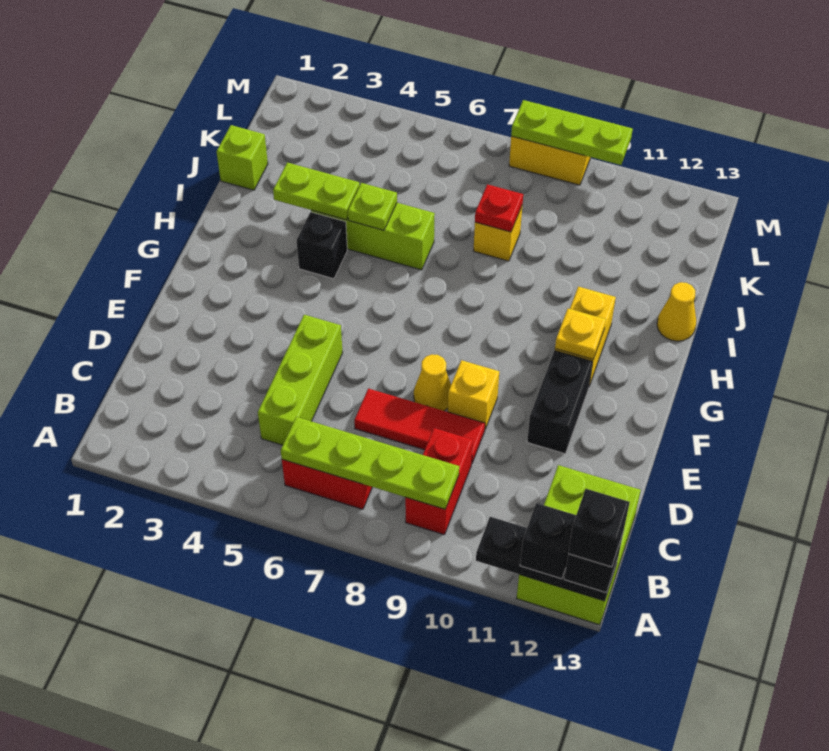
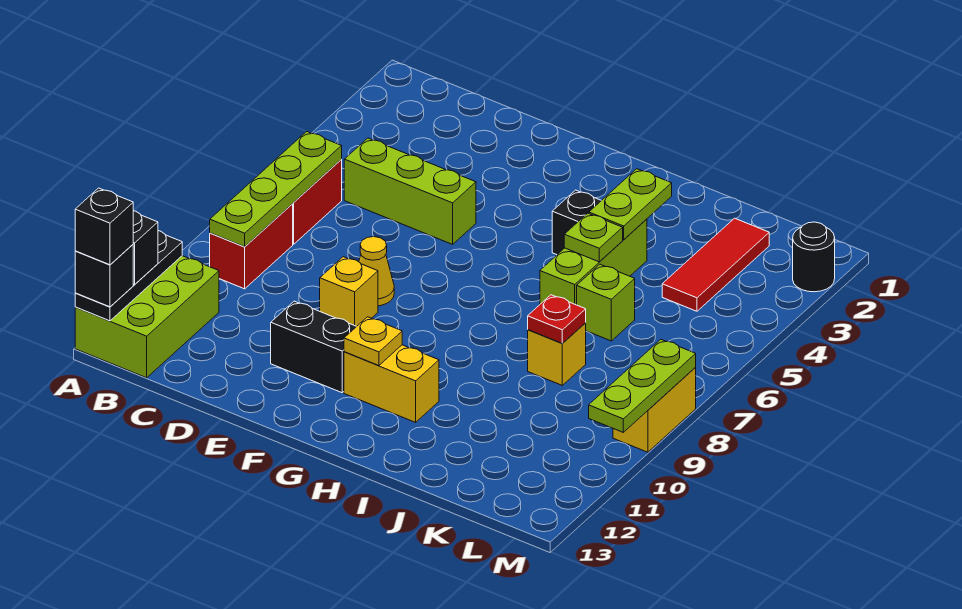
lime brick A12:C13 level 1 -> lime brick A11:B13 level 1
red brick B9:C9 level 1 -> red brick B8:B9 level 1
red tile D7:D9 level 1 -> red tile K2:K4 level 1
yellow cone I13 level 1 -> none
lime brick J1 level 1 -> lime brick J6 level 1
none -> black round brick M2 level 1

